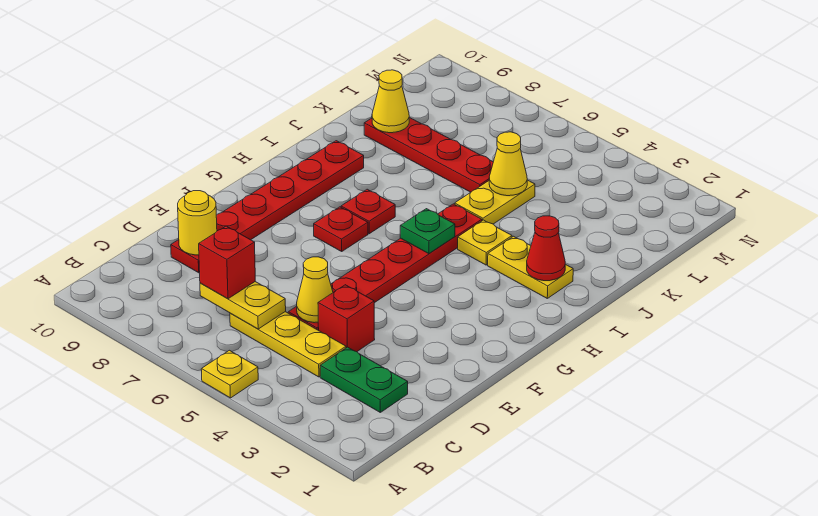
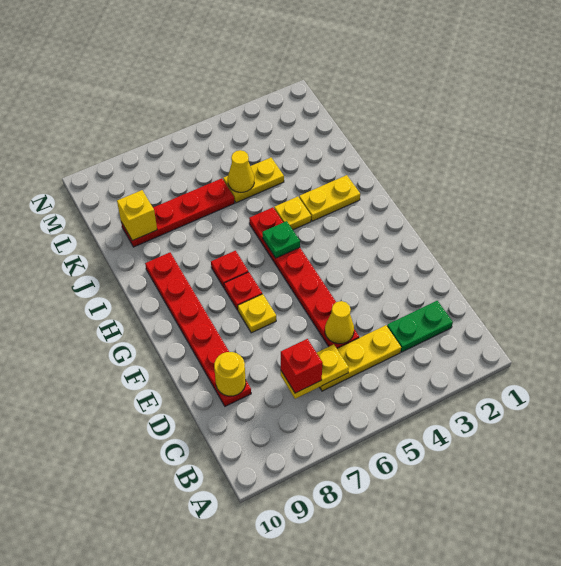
yellow plate A5 level 1 -> yellow plate F7 level 1
red brick D4 level 1 -> none
red cone I2 level 2 -> none
yellow plate J5:K5 level 1 -> yellow plate K4:K5 level 1
yellow cone K9 level 2 -> yellow brick K9 level 2

